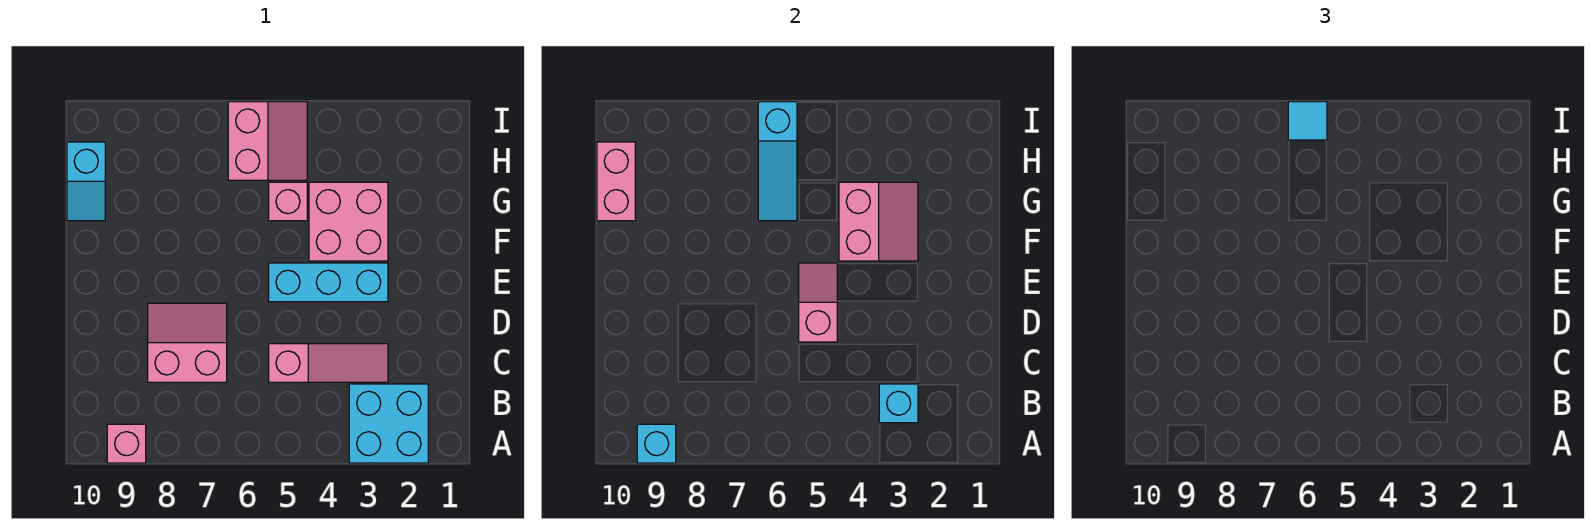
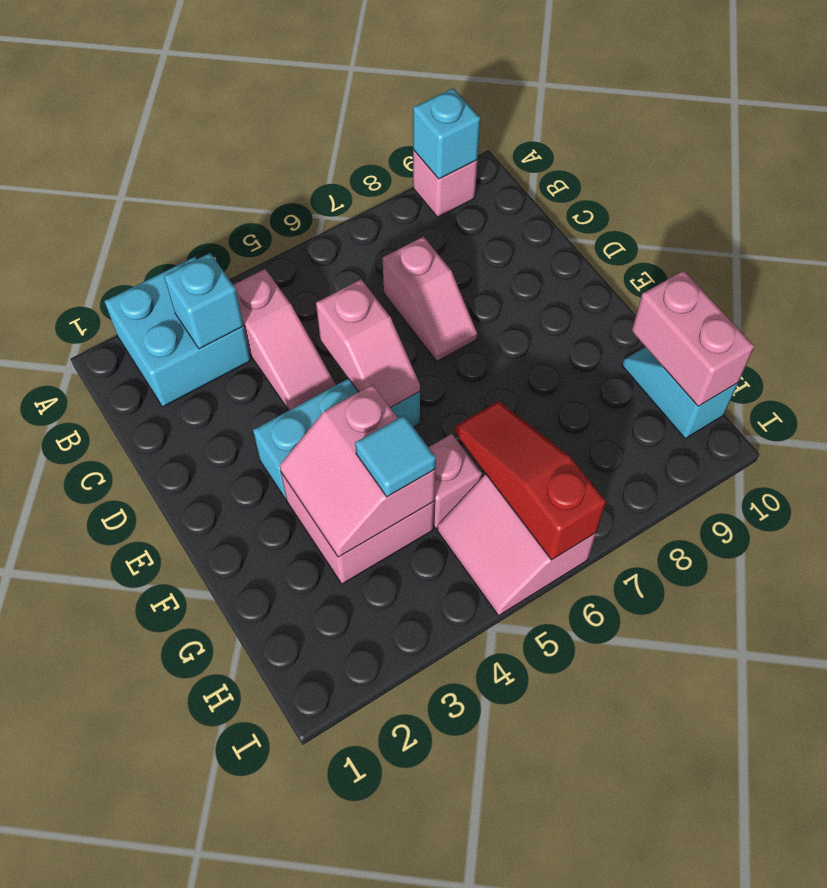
pink slope C3:C5 level 1 top 5 -> pink slope B4:D4 level 1 top B
pink slope C7:D8 level 1 top C -> pink slope C7:D7 level 1 top C
cyan slope G6:I6 level 2 top I -> red slope G6:I6 level 2 top I
cyan tile I6 level 3 -> cyan tile G4 level 3

